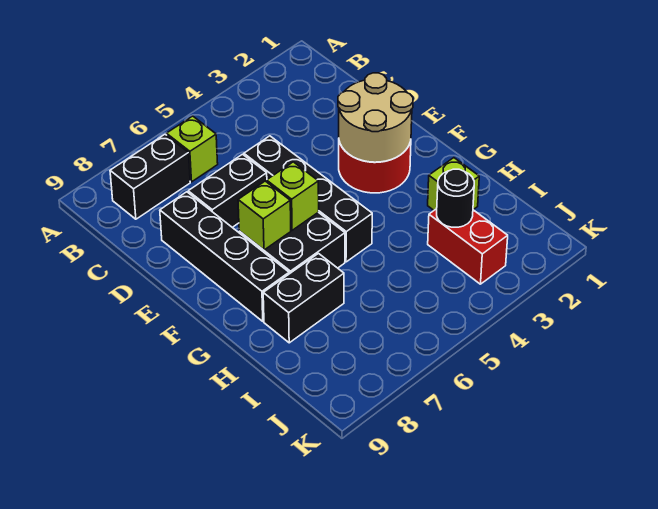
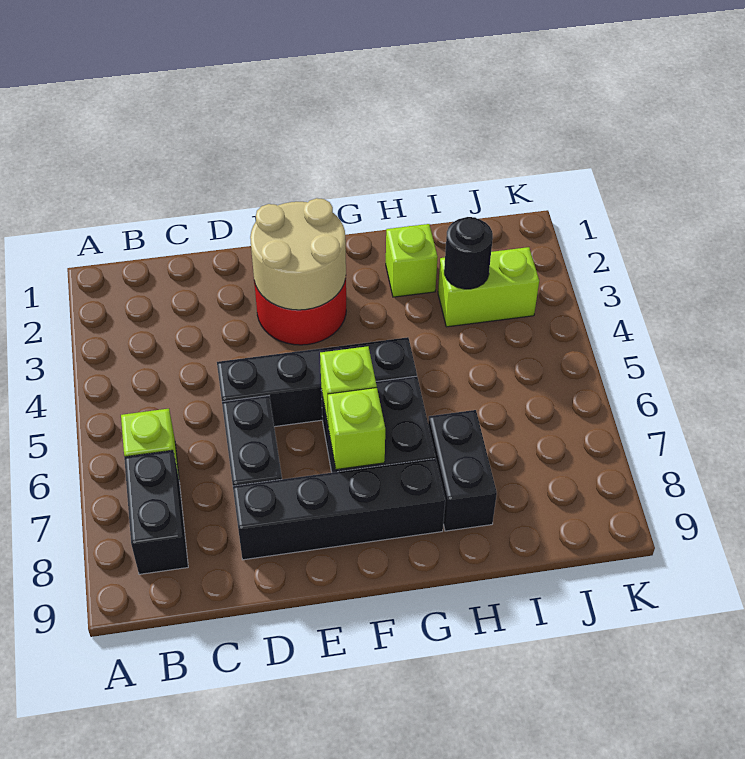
red brick I3:J3 level 1 -> lime brick I3:J3 level 1

